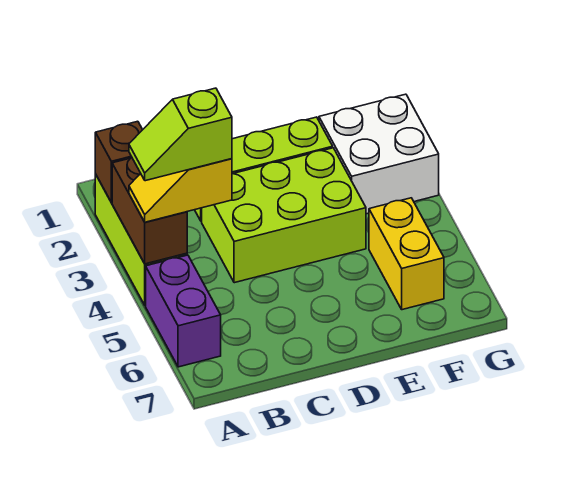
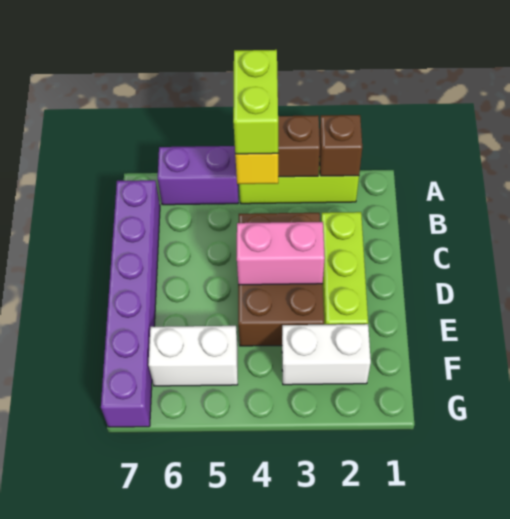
lime slope A4:B4 level 4 top B -> lime brick A4:B4 level 4
none -> purple brick B7:G7 level 1
lime brick C3:E4 level 1 -> brown brick C3:E4 level 1
none -> pink brick D3:D4 level 2
white brick F2:G3 level 1 -> white brick F2:F3 level 1
yellow brick F5:F6 level 1 -> white brick F5:F6 level 1

